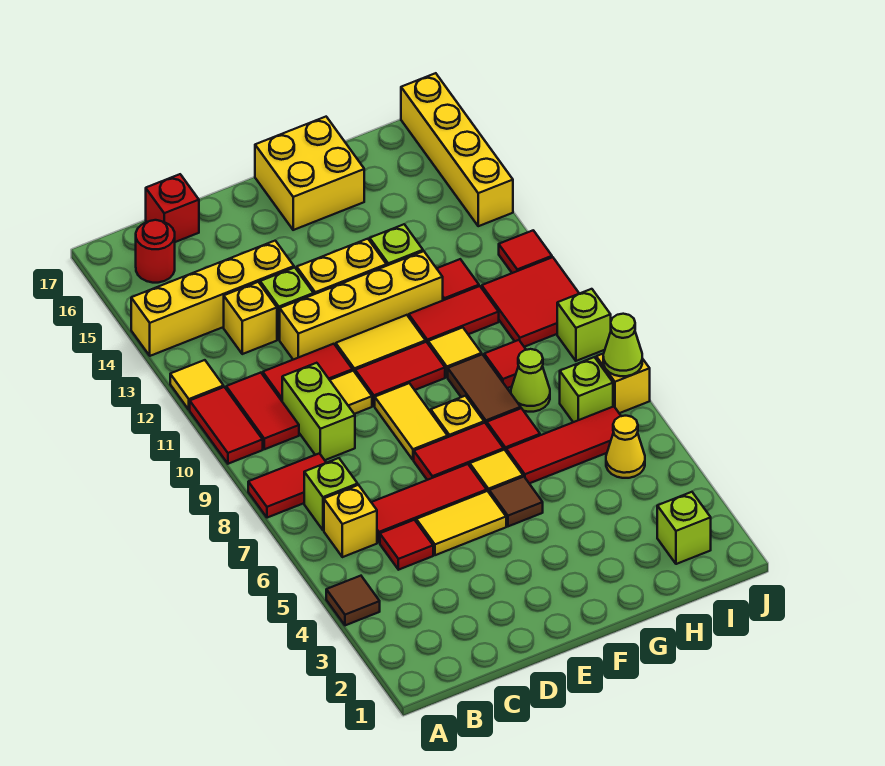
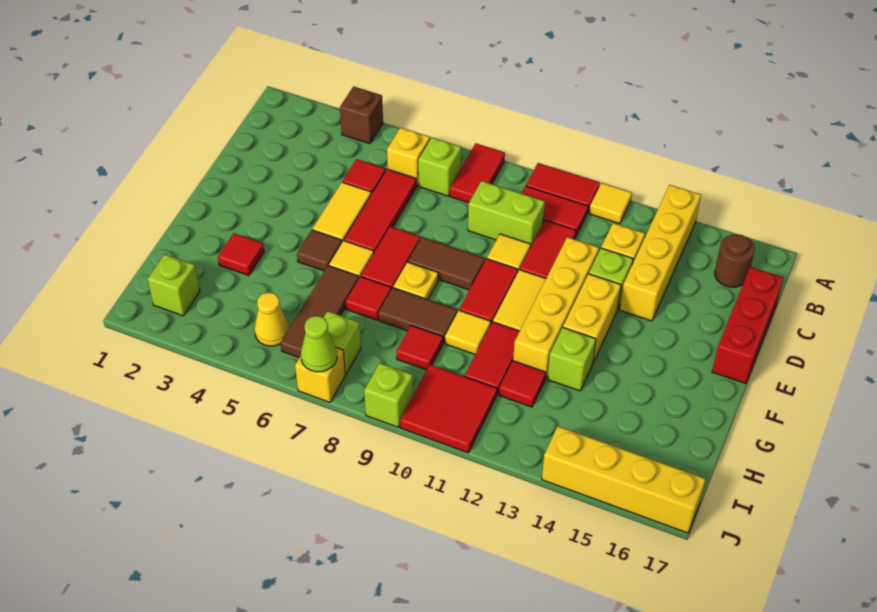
brown tile A4 level 1 -> brown brick A4 level 1
red round brick B16 level 1 -> brown round brick B16 level 1
red brick C17 level 1 -> red brick C17:E17 level 1
yellow tile E8:E9 level 1 -> brown tile E8:E9 level 1
yellow brick F16:G17 level 1 -> none
red tile G6:I6 level 1 -> brown tile G6:I6 level 1
lime cone H8 level 1 -> none
red tile J12 level 1 -> red tile G3 level 1

